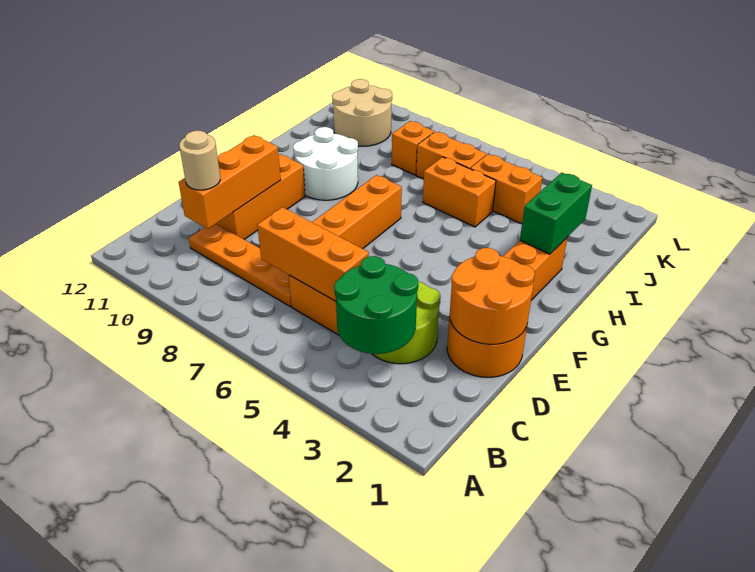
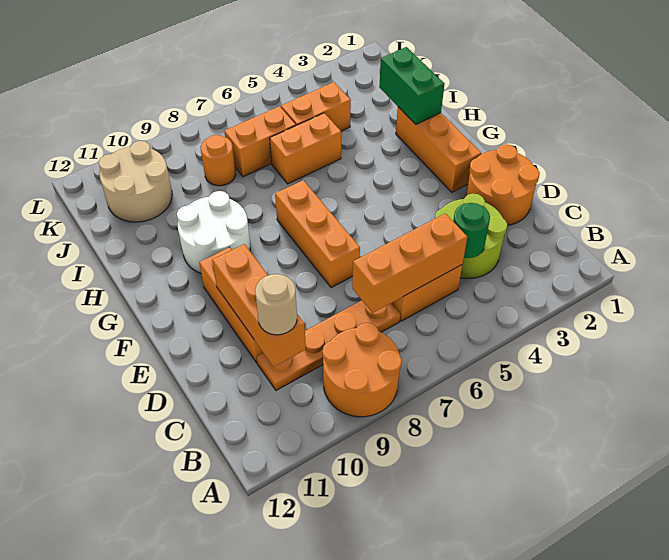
green round brick B3:C4 level 2 -> green round brick C4 level 2
orange round brick D1:E2 level 2 -> orange round brick A8:B9 level 1
orange brick J8 level 1 -> orange round brick J8 level 1

